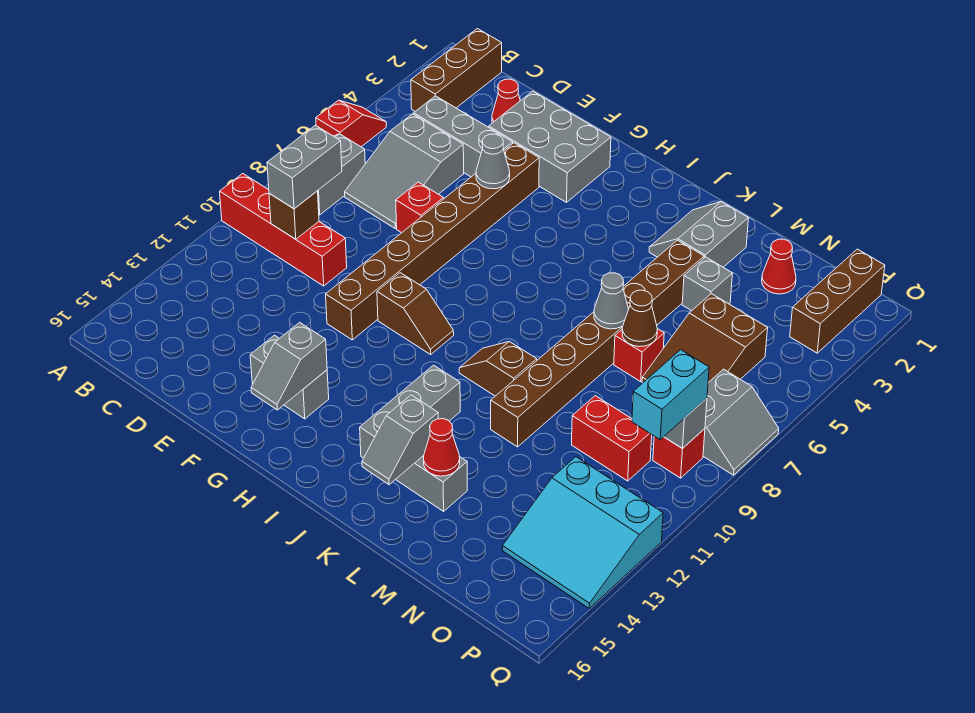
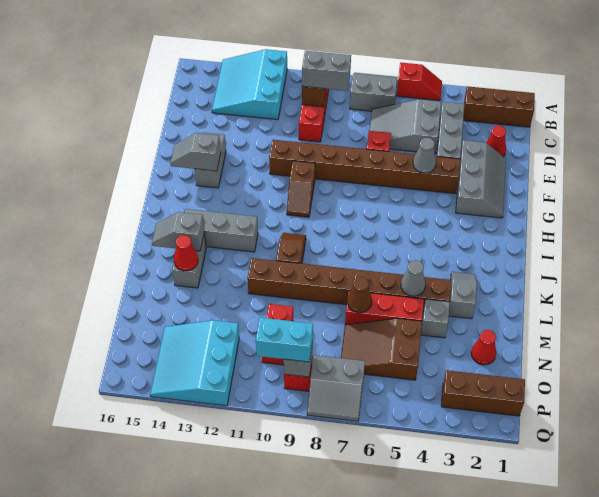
none -> cyan slope A12:C14 level 1 top 12
grey brick E2:G3 level 1 -> grey slope E2:G3 level 1 top 3
grey slope K2:L3 level 1 top L -> grey slope K3:L3 level 1 top L
grey cone L7 level 2 -> grey cone L5 level 2
red brick M7 level 1 -> red brick M5:M7 level 1

